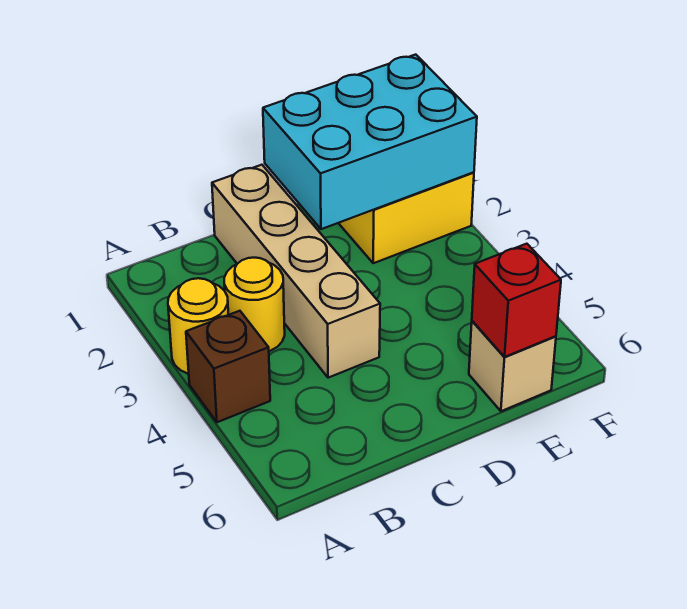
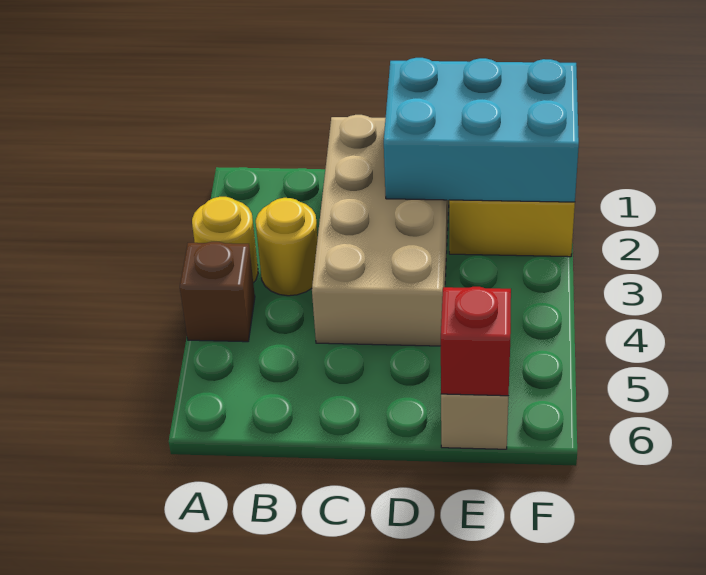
tan brick C1:C4 level 1 -> tan brick C1:D4 level 1

